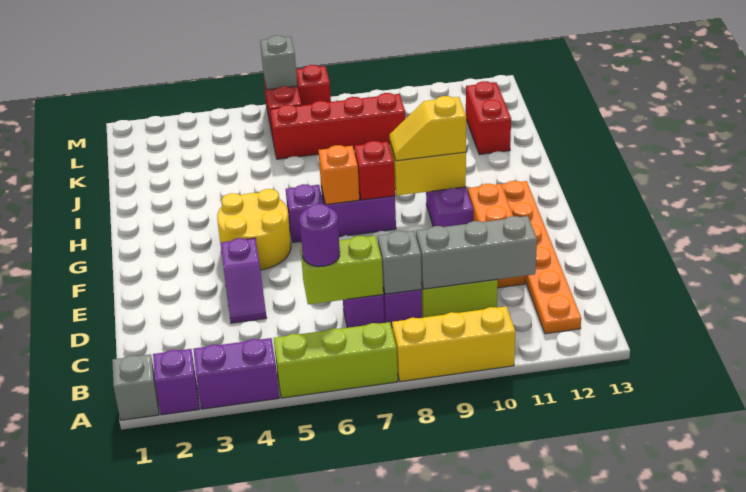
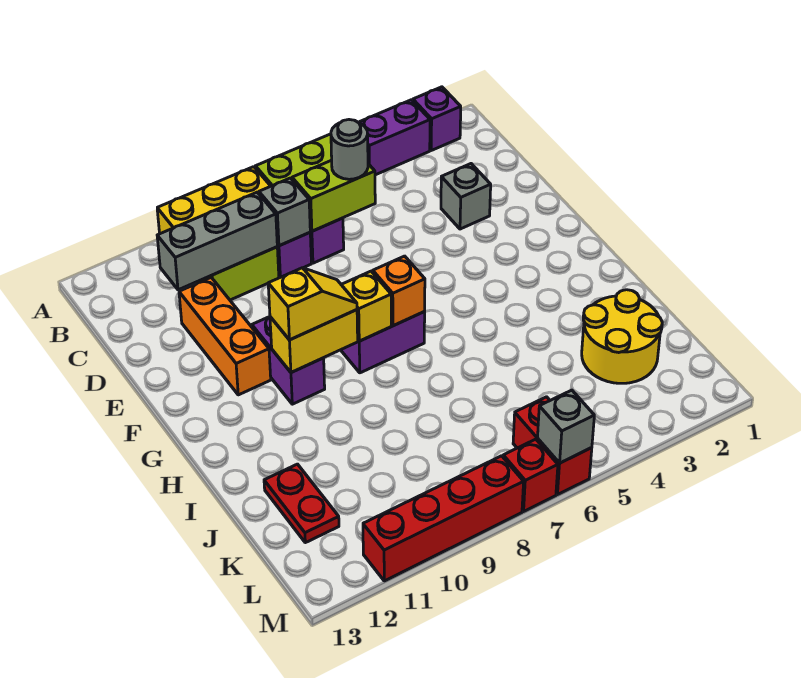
grey brick A1 level 1 -> grey brick D3 level 1
orange plate B12:G12 level 1 -> none
purple round brick C6 level 3 -> grey round brick C6 level 3
purple slope D4:E4 level 1 top E -> none
yellow round brick F4:G5 level 1 -> yellow round brick J2:K3 level 1
purple brick G6 level 1 -> none
red brick G8 level 2 -> yellow brick G8 level 2
red brick J12:K12 level 1 -> red plate J12:K12 level 1
red brick K6:K9 level 1 -> red brick M8:M11 level 1

